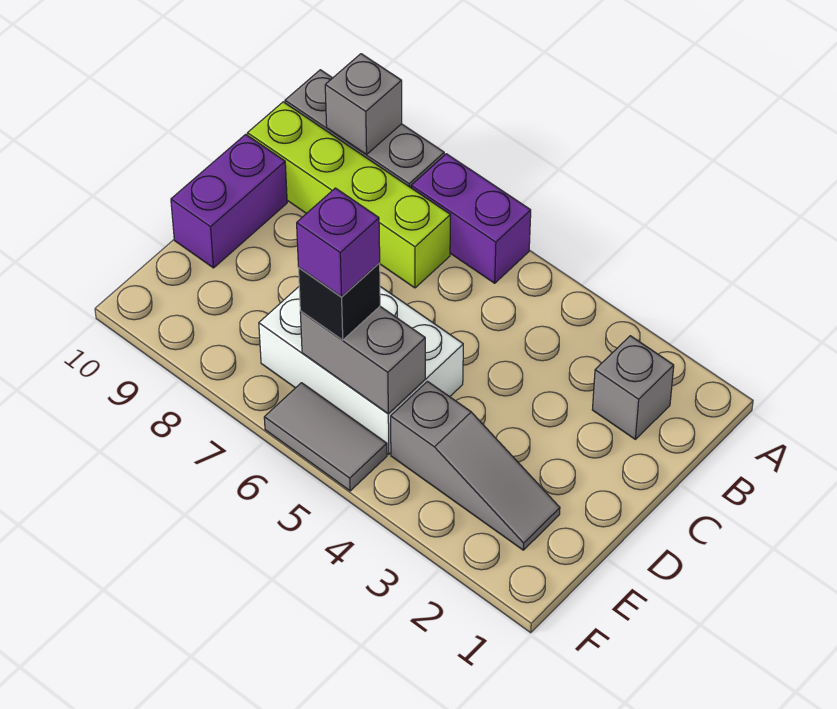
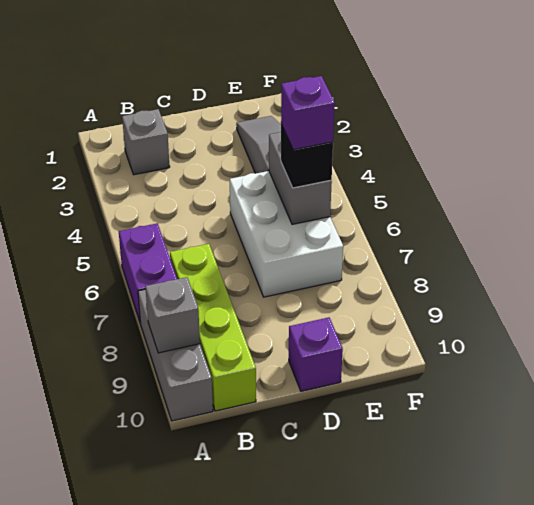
purple brick C10:D10 level 1 -> purple brick D10 level 1
grey tile F5:F6 level 1 -> none

